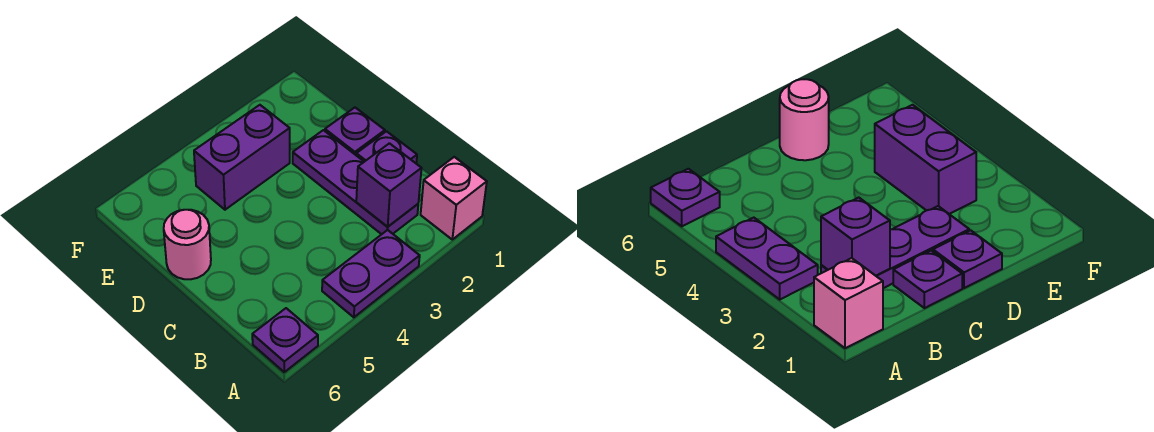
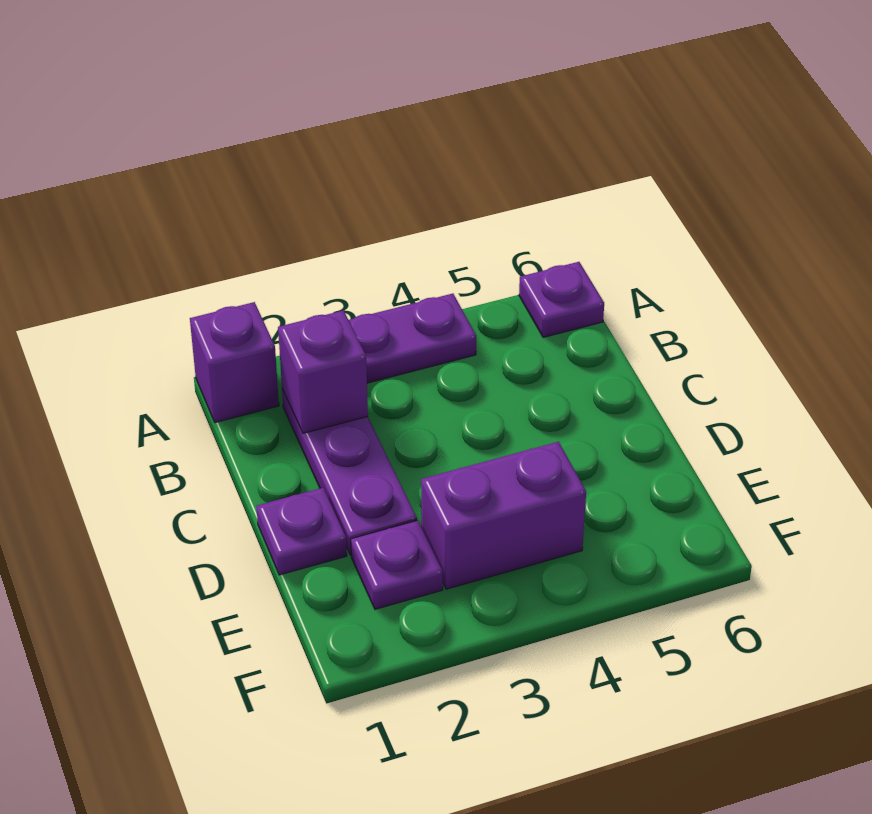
pink brick A1 level 1 -> purple brick A1 level 1
purple plate C1 level 1 -> purple plate E2 level 1
pink round brick D6 level 1 -> none

